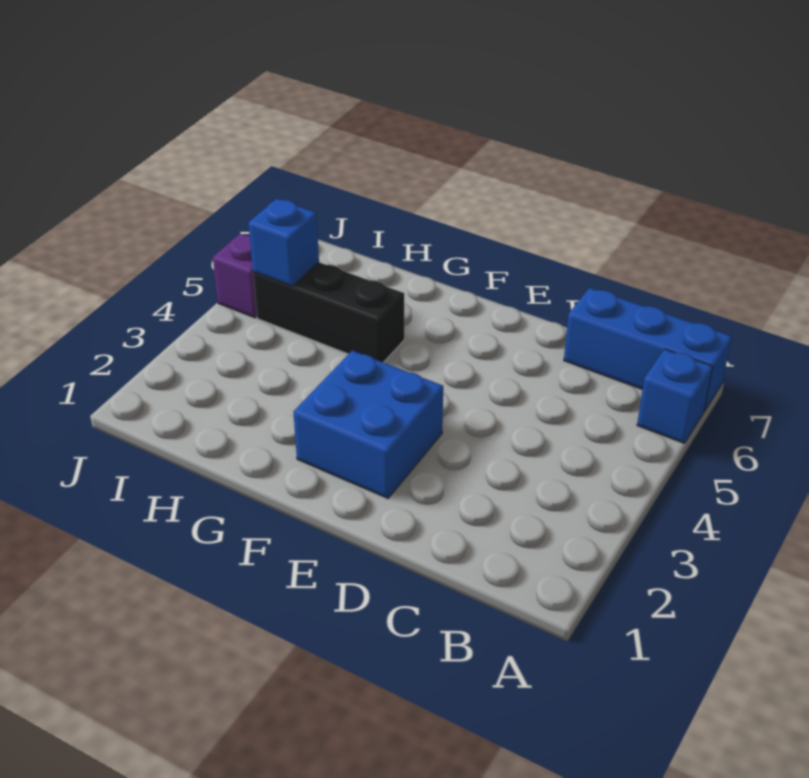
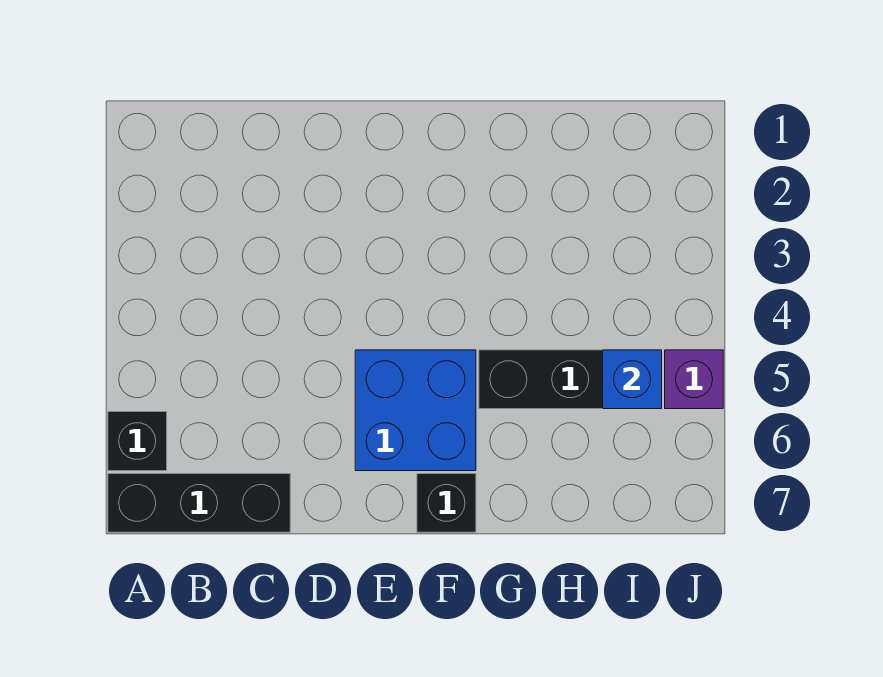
blue brick A6 level 1 -> black brick A6 level 1
blue brick A7:C7 level 1 -> black brick A7:C7 level 1
blue brick E2:F3 level 1 -> blue brick E5:F6 level 1
none -> black brick F7 level 1

